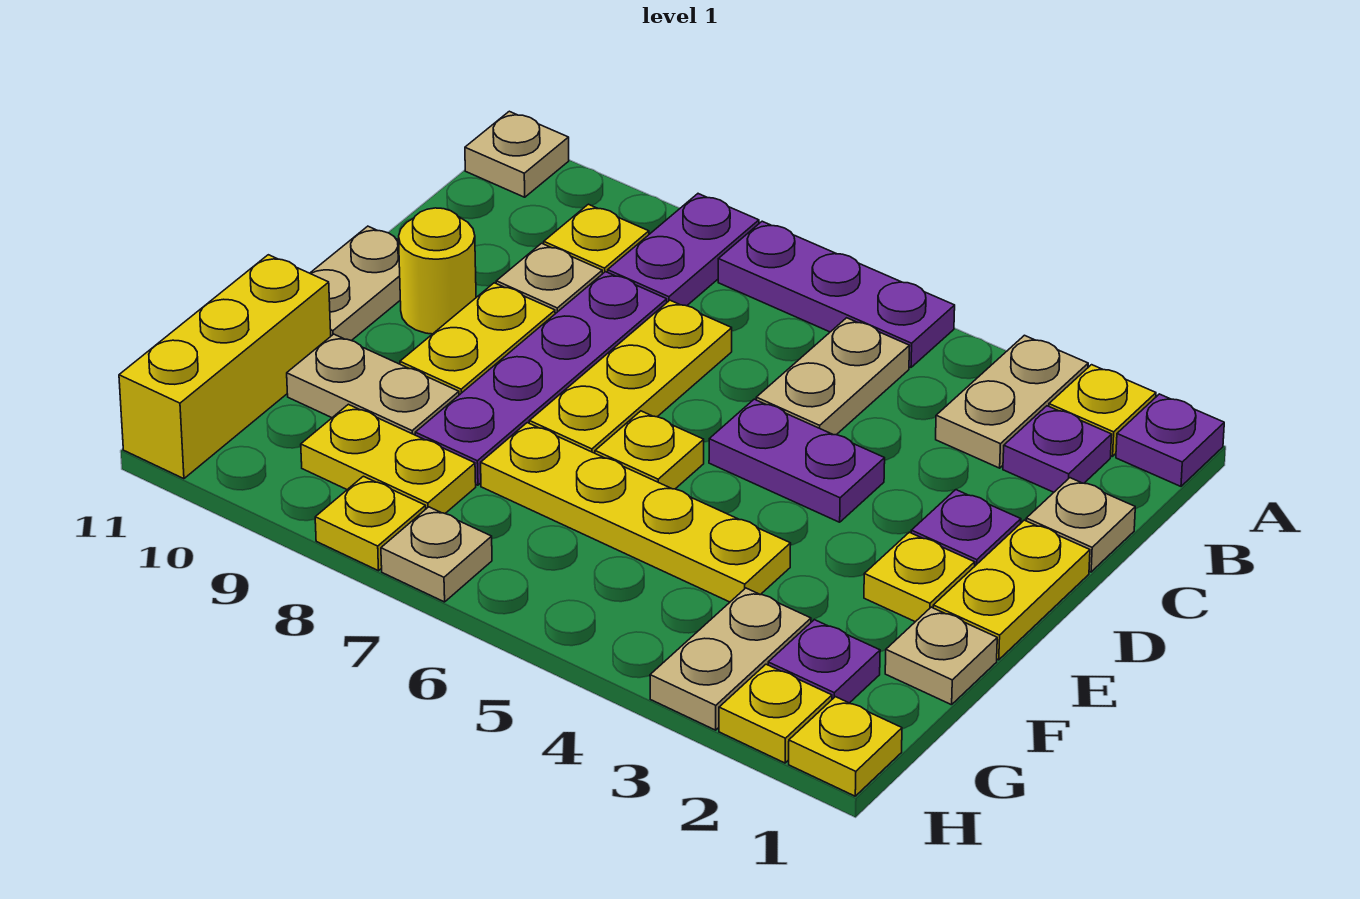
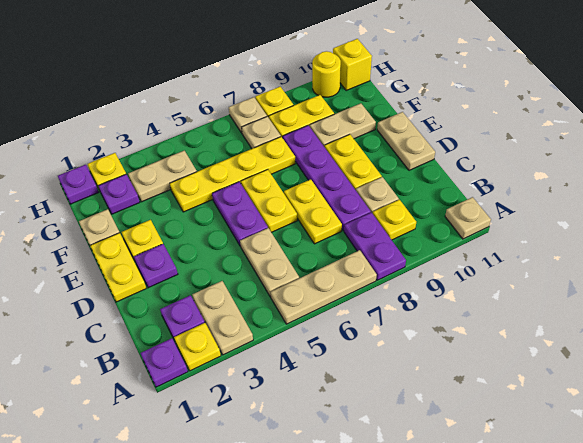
purple plate A5:A7 level 1 -> tan plate A5:A7 level 1
tan plate C1 level 1 -> tan plate G7 level 1
yellow plate C7:E7 level 1 -> yellow plate C7:D7 level 1
purple plate D4:D5 level 1 -> purple plate D5:E5 level 1
yellow round brick D10 level 1 -> yellow round brick H10 level 1
yellow plate E6 level 1 -> yellow plate D6:E6 level 1
yellow brick F11:H11 level 1 -> yellow brick H11 level 1
tan plate G3:H3 level 1 -> tan plate G3:G4 level 1
yellow plate H1 level 1 -> purple plate H1 level 1

